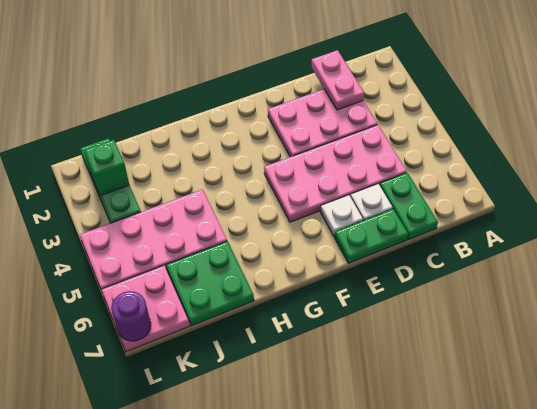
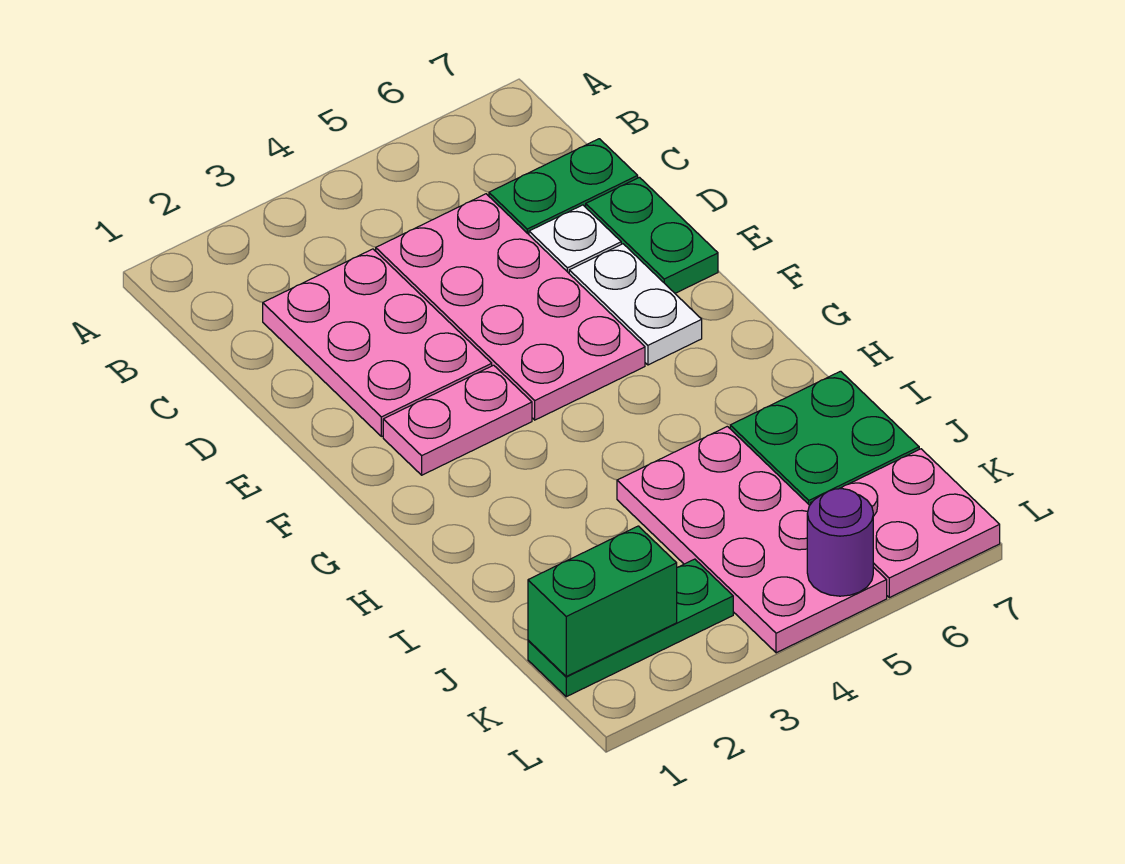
pink plate C1:C2 level 2 -> pink plate F2:F3 level 1
white plate E6 level 1 -> white plate E6:F6 level 1
green brick K2 level 2 -> green brick K1:K2 level 2
purple round brick L7 level 2 -> purple round brick L5 level 2

